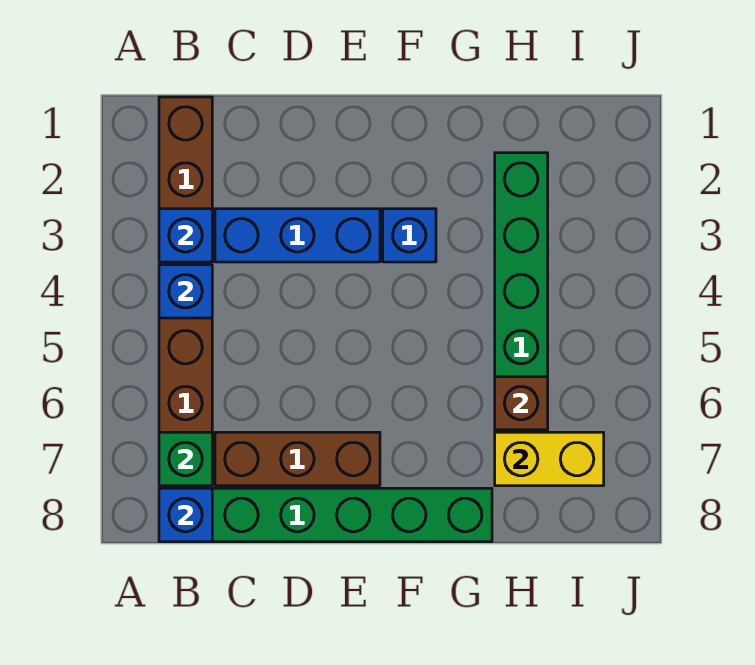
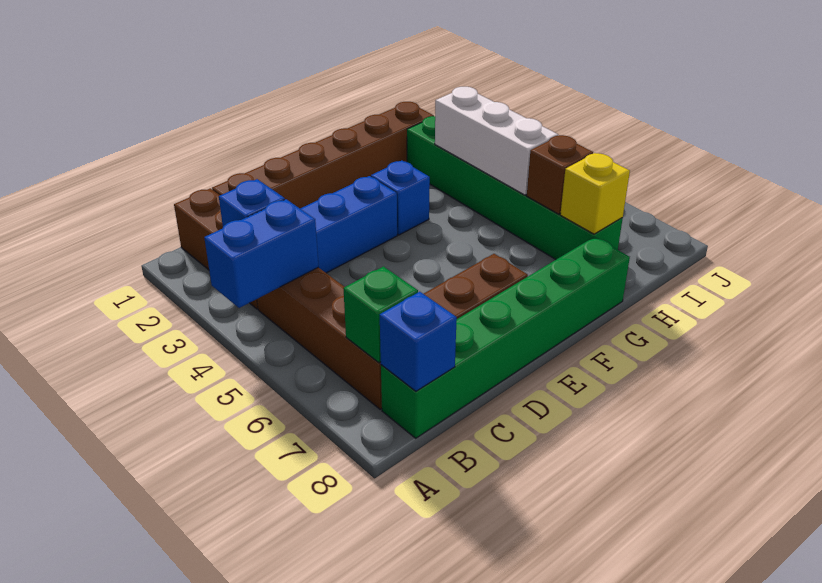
blue brick B4 level 2 -> blue brick A4:B4 level 2
none -> brown brick C1:H1 level 1
none -> white brick H3:H5 level 2
yellow brick H7:I7 level 2 -> yellow brick H7 level 2

